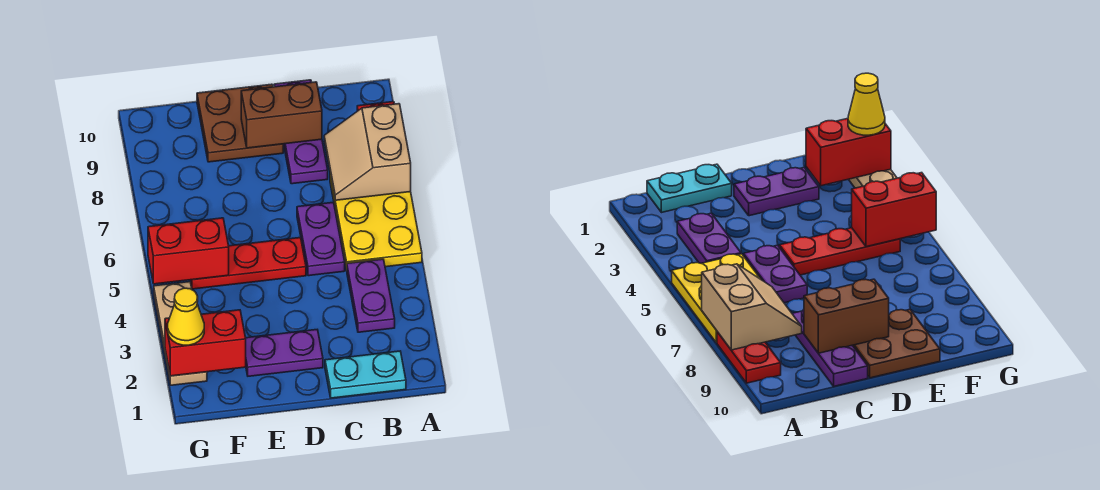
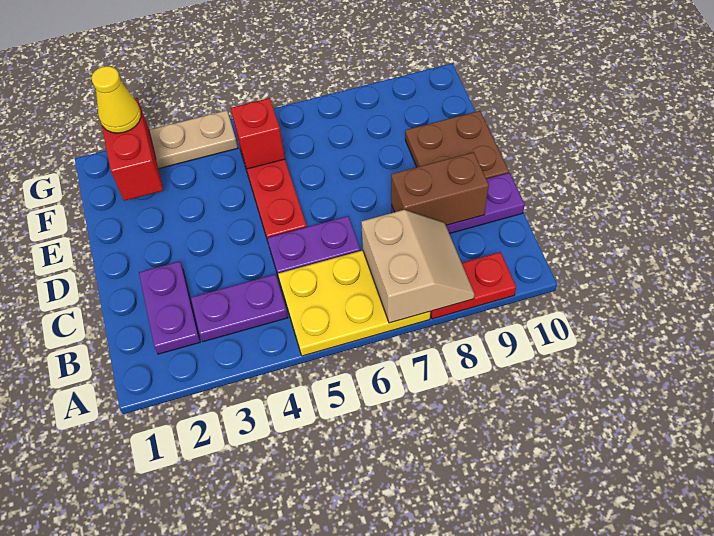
tan slope A7:B8 level 2 top A -> tan slope A7:B8 level 2 top 7
cyan plate B1:C1 level 1 -> none
brown brick C9:D9 level 2 -> brown brick C8:C9 level 2
purple plate D2:E2 level 1 -> purple plate B2:C2 level 1
red brick F5:G5 level 2 -> red brick F5 level 2

